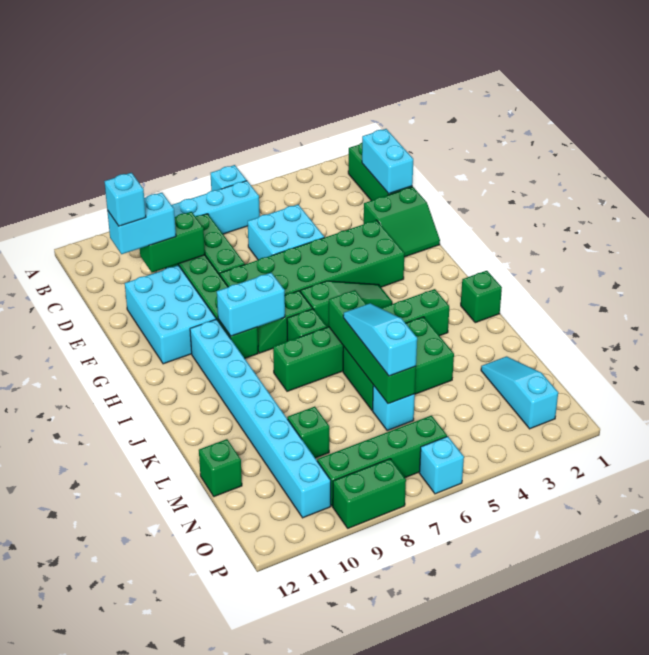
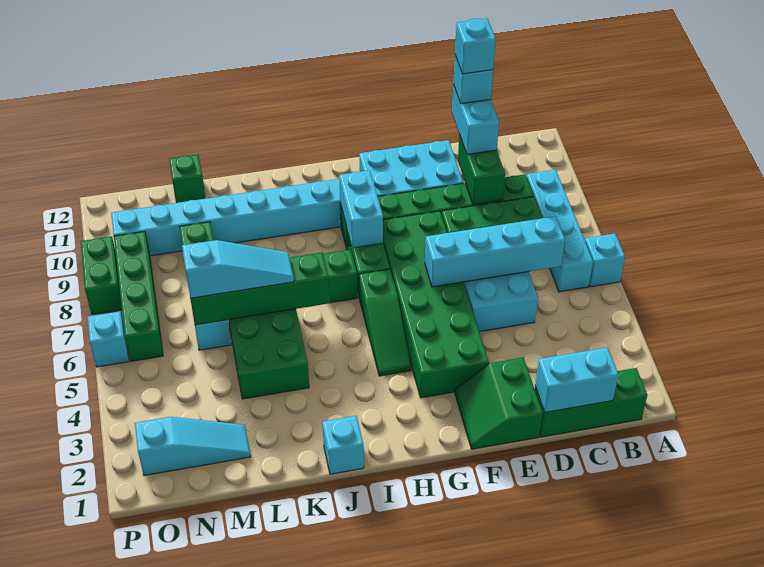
none -> cyan brick C6:F6 level 2
none -> cyan brick D11 level 5
green brick J1 level 1 -> cyan brick J1 level 1
green brick J3:J8 level 1 -> none

